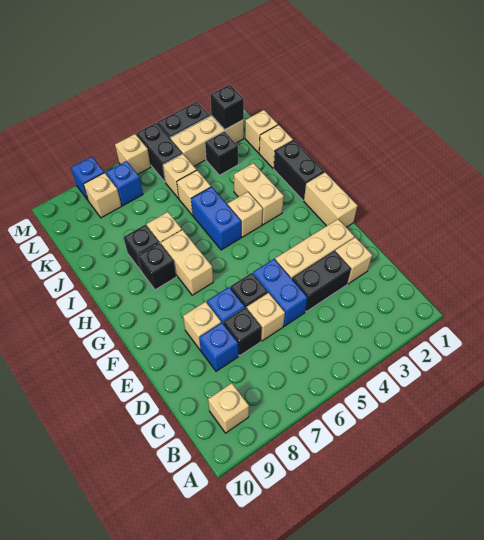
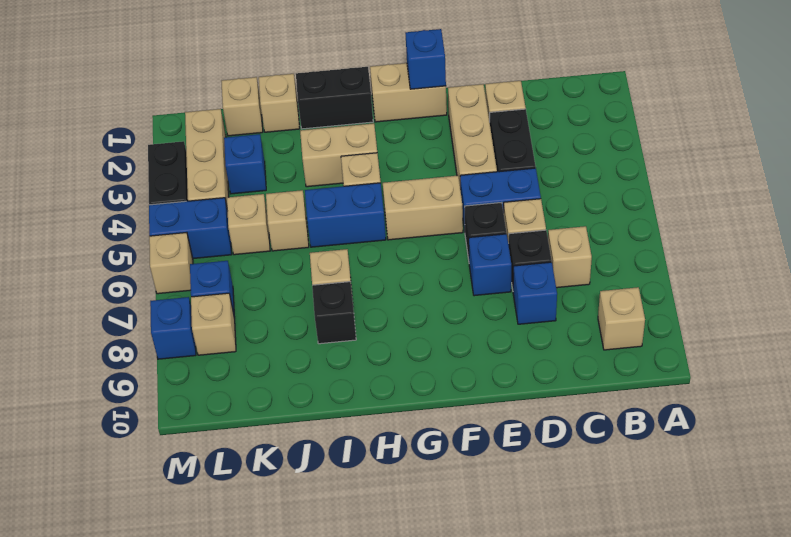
tan brick E8 level 1 -> tan brick C7 level 1
none -> blue brick F1 level 2
tan brick G7:H7 level 1 -> tan brick F5:G5 level 1
black brick H8 level 1 -> none
black brick K3 level 1 -> blue brick K3 level 1
black brick L2 level 2 -> none
black brick L5:M5 level 1 -> blue brick L5:M5 level 1

